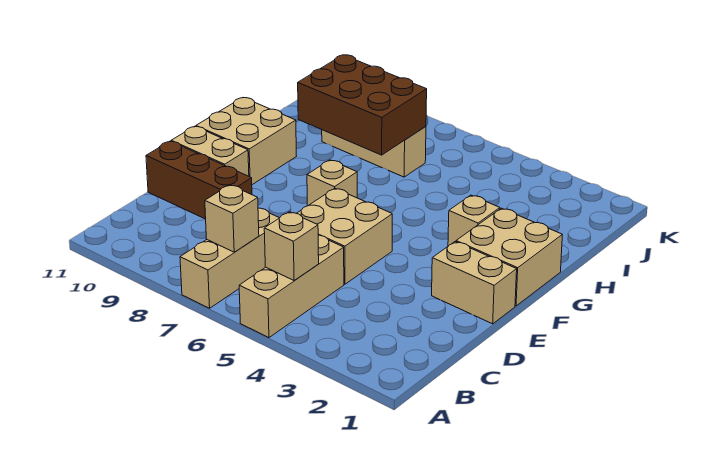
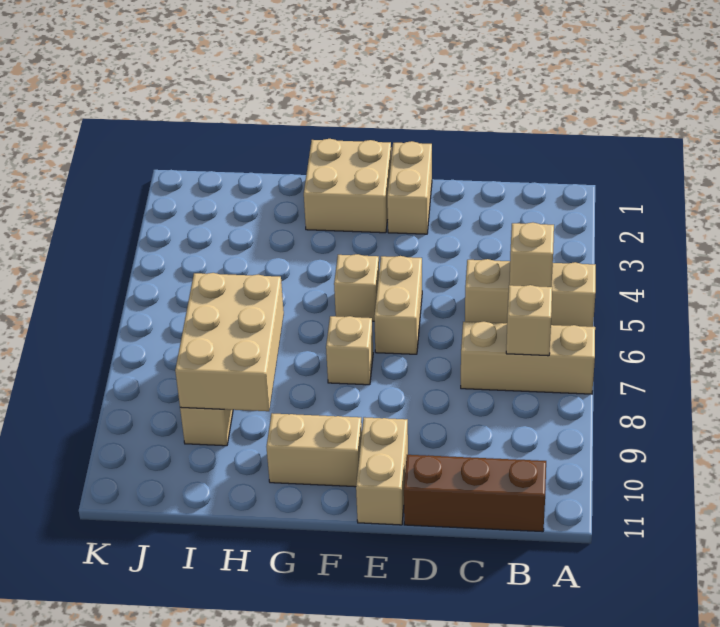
tan brick D5:E6 level 1 -> tan brick E5:E6 level 1
brown brick D9:D11 level 1 -> brown brick B11:D11 level 1
tan brick F10:G11 level 1 -> tan brick F10:G10 level 1
tan brick G3 level 1 -> tan brick F5 level 1
brown brick H7:I9 level 2 -> tan brick H7:I9 level 2

